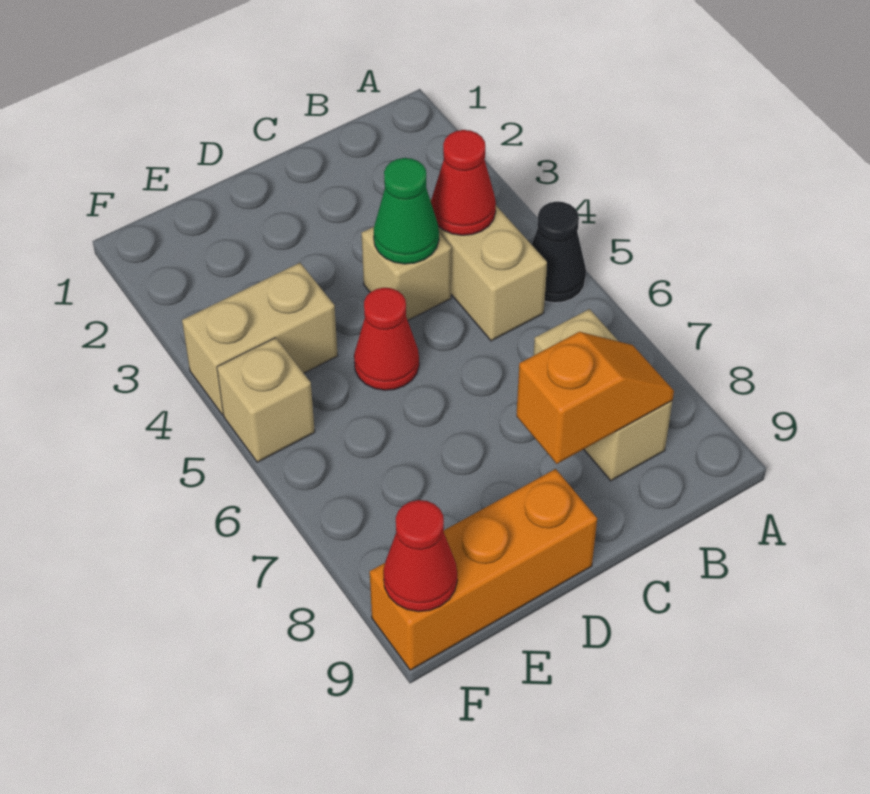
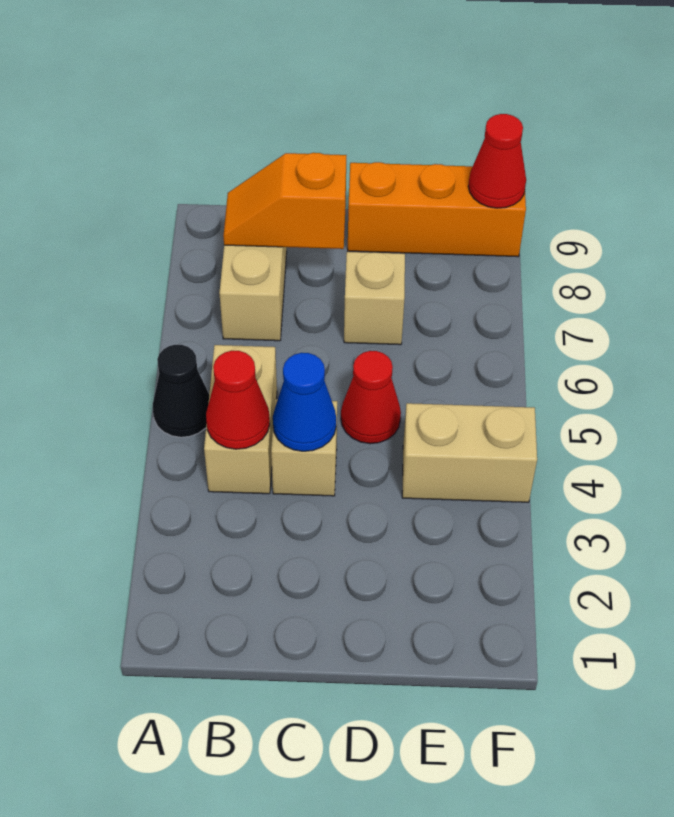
green cone C4 level 2 -> blue cone C4 level 2
tan brick F5 level 1 -> tan brick D7 level 1

